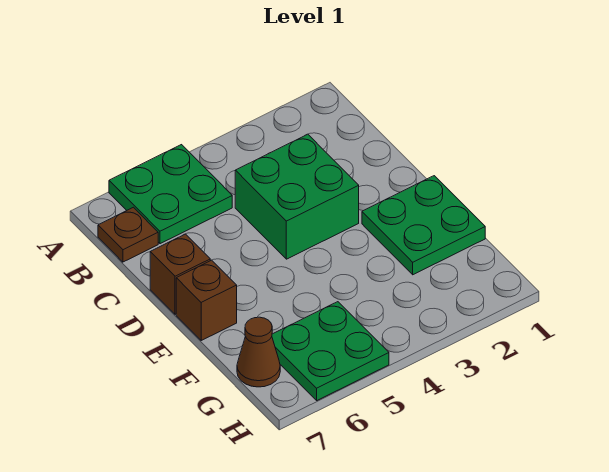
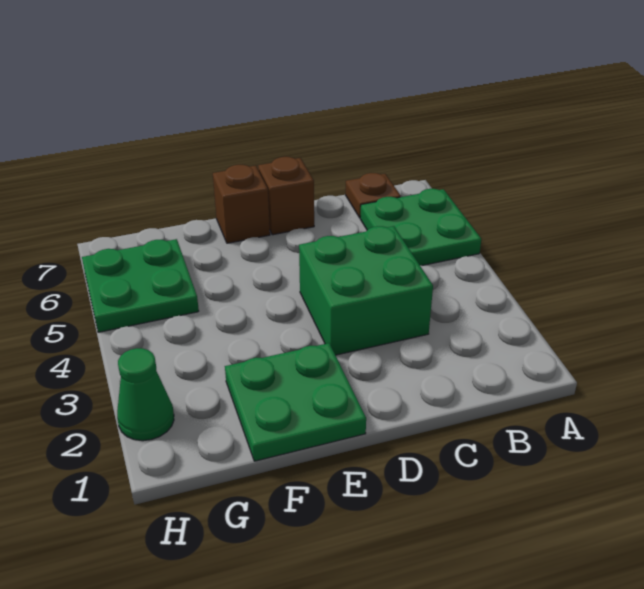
brown cone G7 level 1 -> none
none -> green cone H2 level 1

